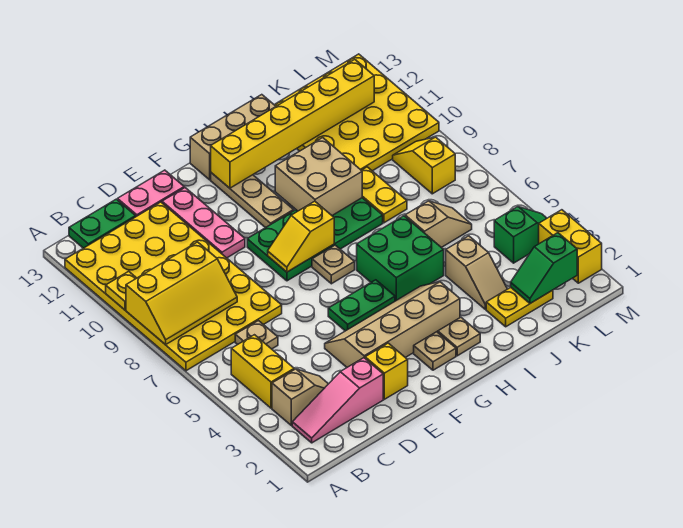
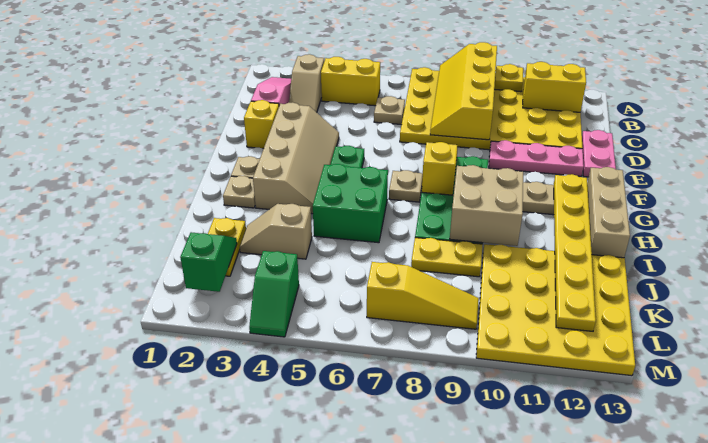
yellow slope A8:C9 level 2 top 9 -> yellow slope A8:D9 level 2 top 9
green plate B13:C13 level 1 -> none
yellow brick G12:L12 level 2 -> yellow plate G12:L12 level 2
tan slope J6:K6 level 1 top J -> none
yellow slope L8:L9 level 1 top 8 -> yellow slope L7:L9 level 1 top 7
yellow brick M2:M3 level 1 -> yellow brick B11:B12 level 2

